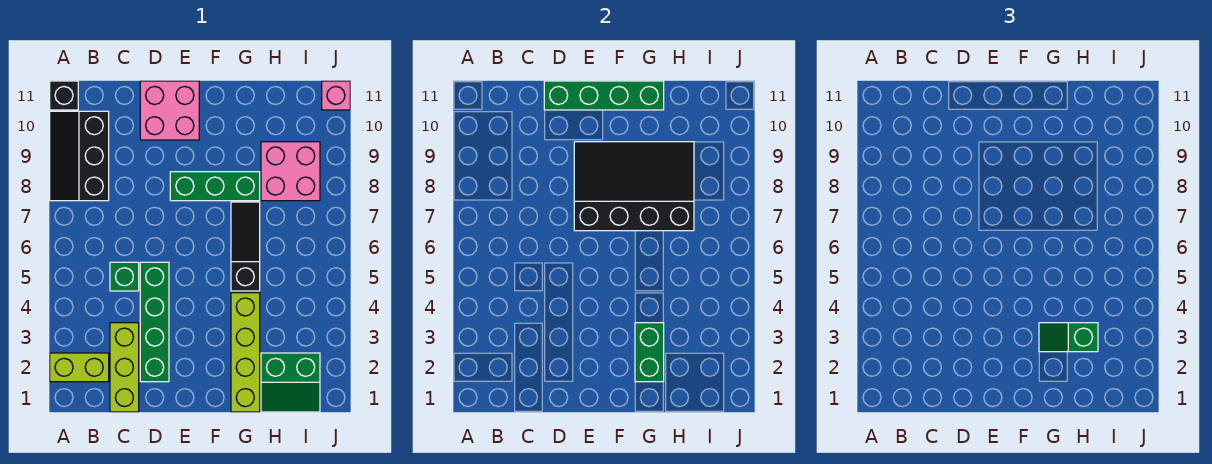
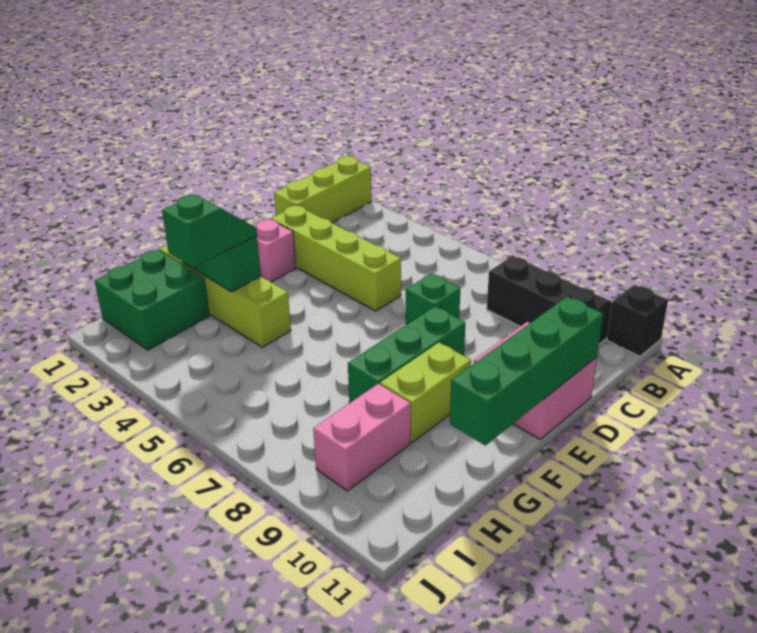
lime brick A2:B2 level 1 -> lime brick F9:G9 level 1
lime brick C1:C3 level 1 -> lime brick A1:C1 level 1
green brick C5 level 1 -> green brick D7 level 1
green brick D2:D5 level 1 -> lime brick D2:D5 level 1
black slope E7:H9 level 2 top 7 -> none
black slope G5:G7 level 1 top 5 -> none
green slope H1:I2 level 1 top 2 -> green brick H1:I2 level 1
pink brick H8:I9 level 1 -> pink brick H9:I9 level 1
pink brick J11 level 1 -> pink brick E2 level 1

